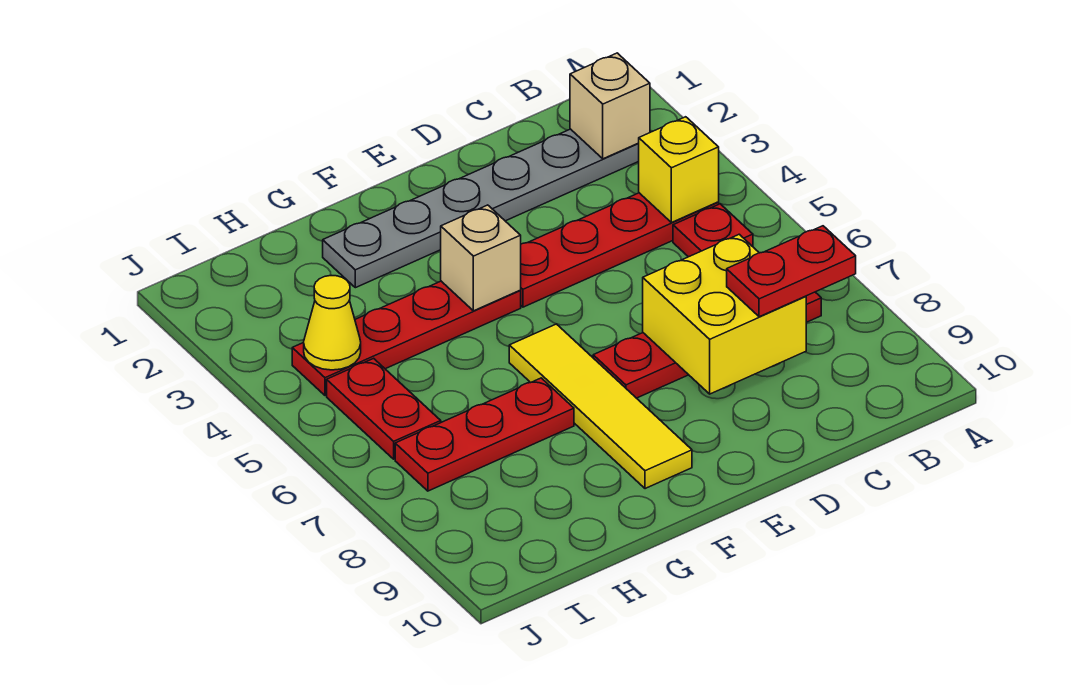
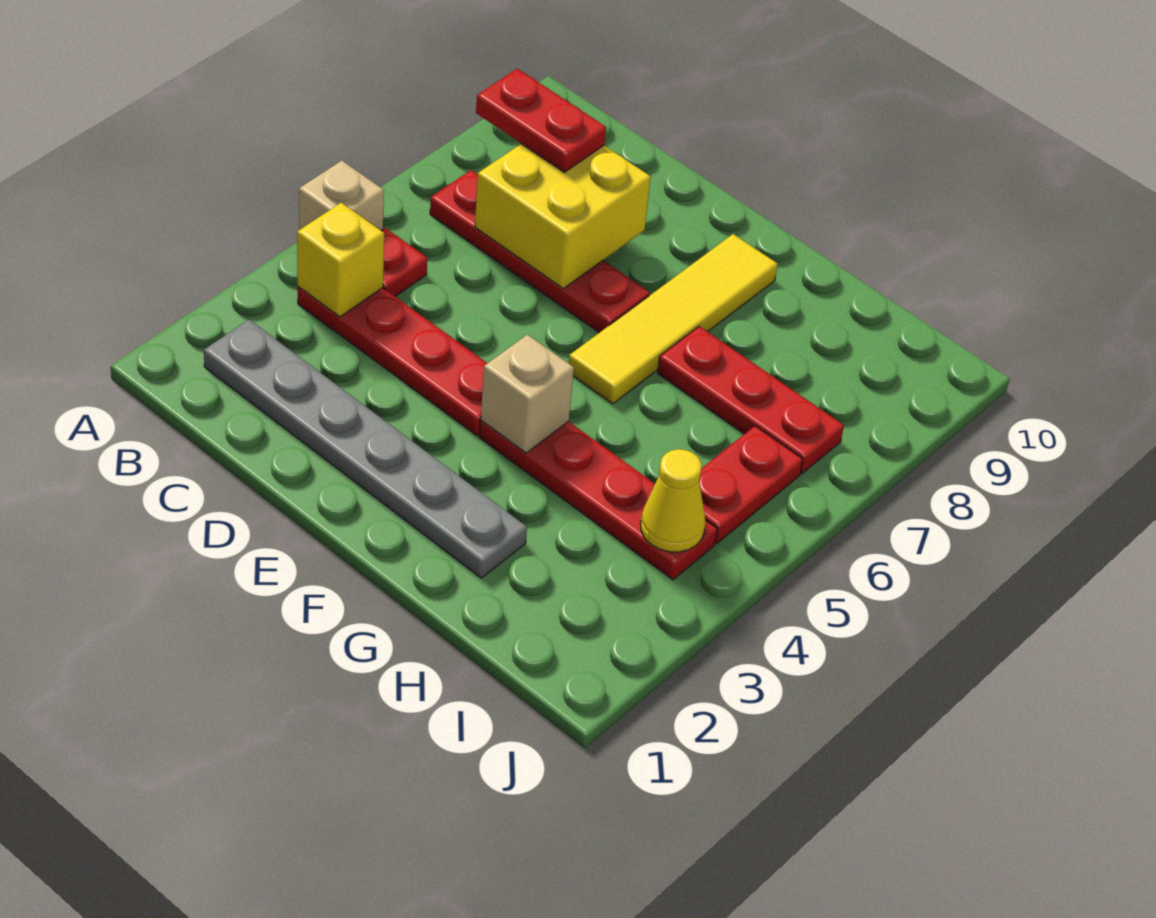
tan brick B2 level 2 -> tan brick A5 level 1

